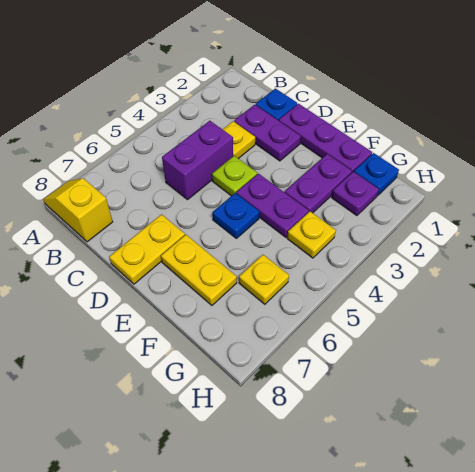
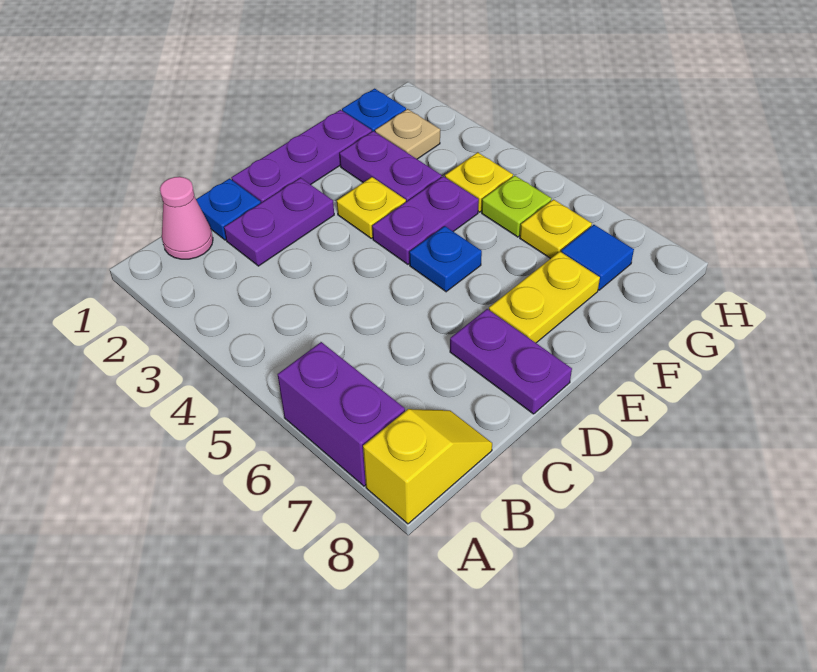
yellow slope A8:B8 level 1 top B -> yellow slope A8:B8 level 1 top A
none -> pink cone B1 level 1
yellow plate C3 level 1 -> yellow plate E3 level 1
purple brick C4:C5 level 1 -> purple brick A6:A7 level 1
lime plate D4 level 1 -> lime plate G5 level 1
yellow plate D7:D8 level 1 -> purple plate D7:D8 level 1
purple plate G2 level 1 -> tan plate G2 level 1
none -> blue tile G7 level 1

